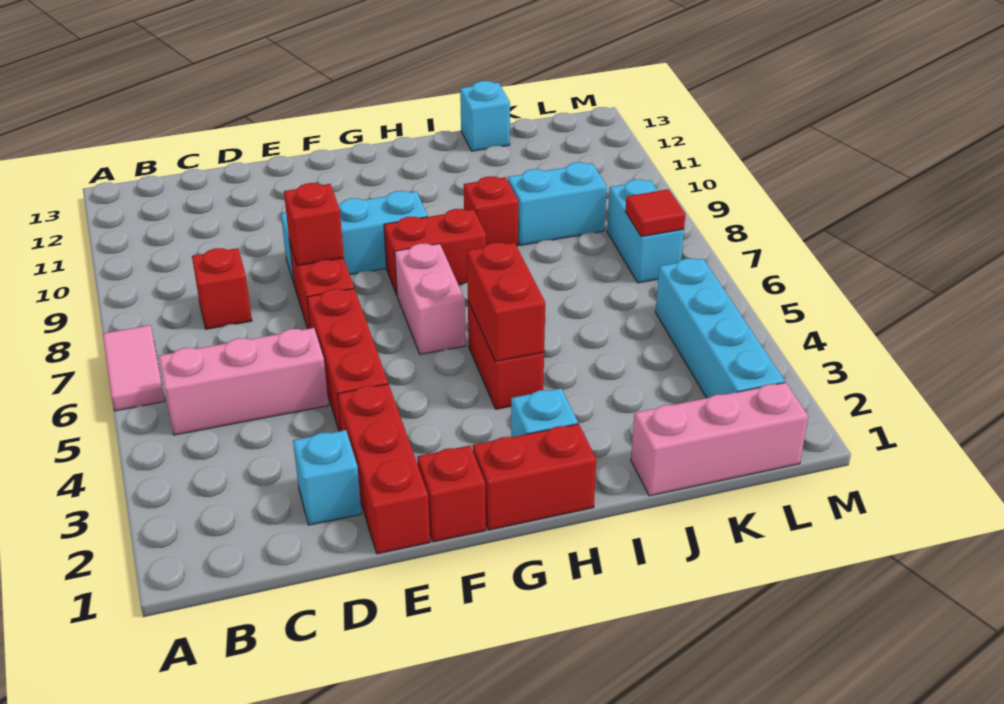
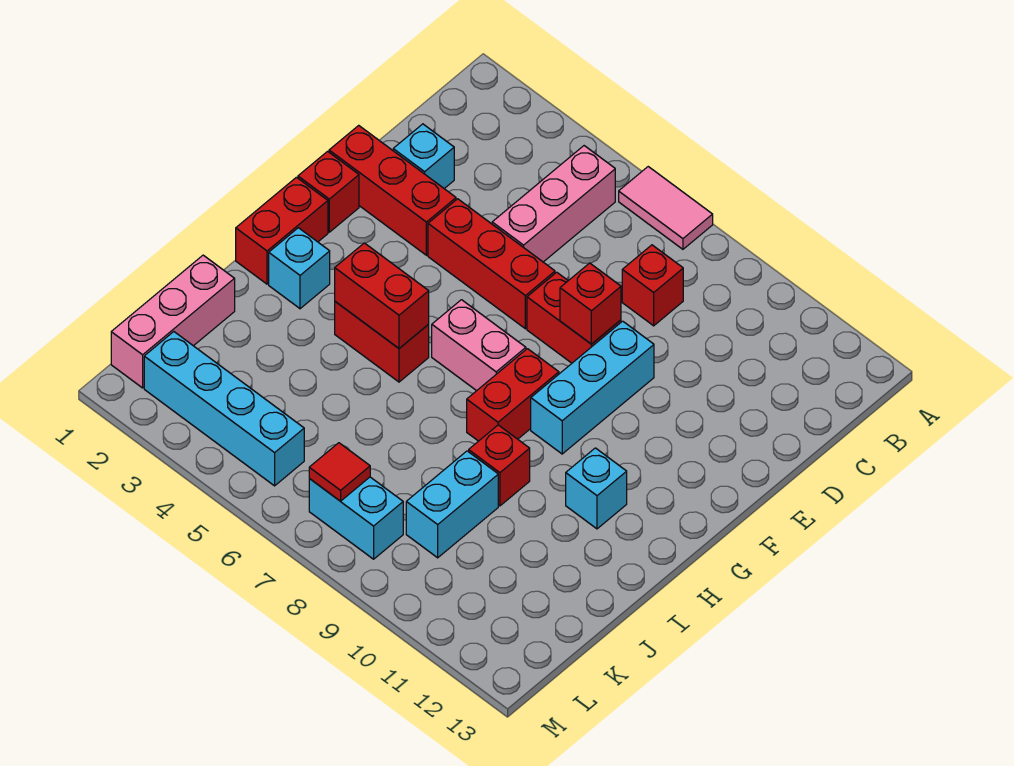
cyan brick J13 level 1 -> cyan brick H11 level 1

